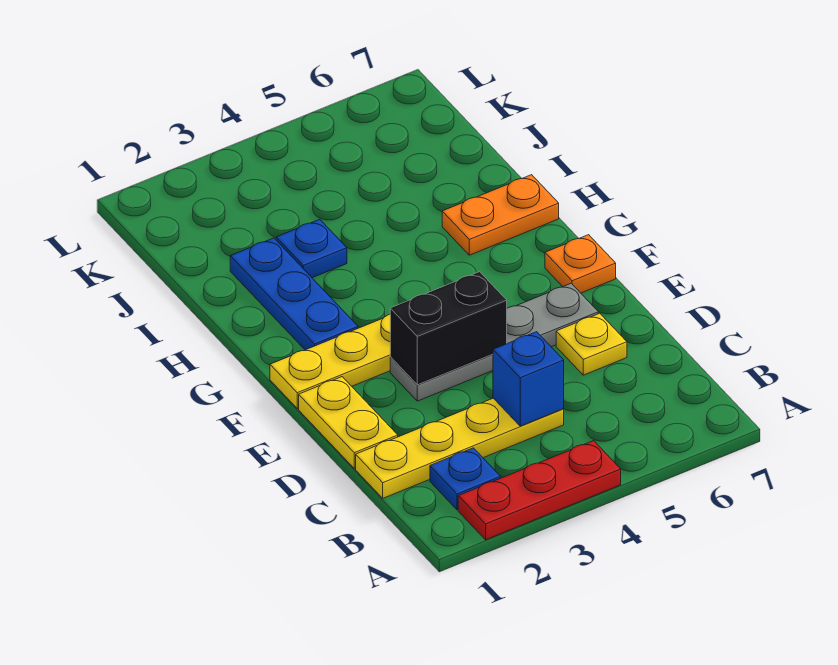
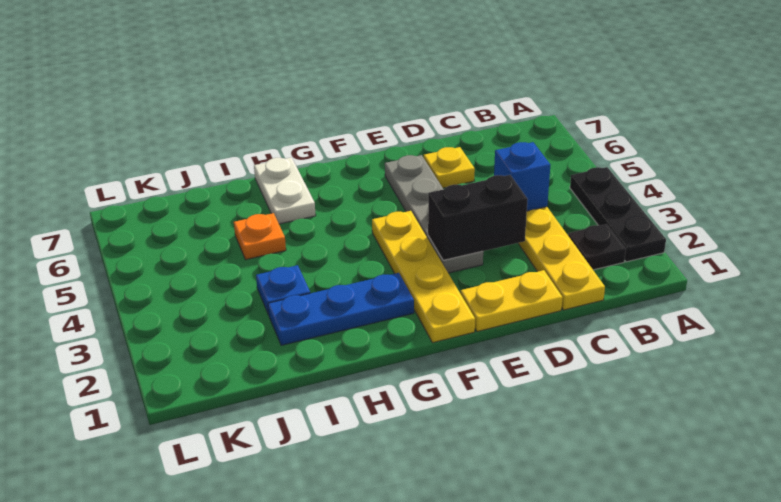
red plate A2:A4 level 1 -> black plate A2:A4 level 1
blue plate B2 level 1 -> black plate B2 level 1
black brick E3:E4 level 2 -> black brick D3:E3 level 2
orange plate F7 level 1 -> orange plate I5 level 1
orange plate H6:H7 level 1 -> white plate H6:H7 level 1

